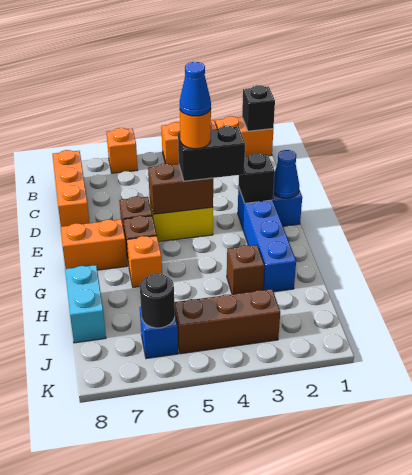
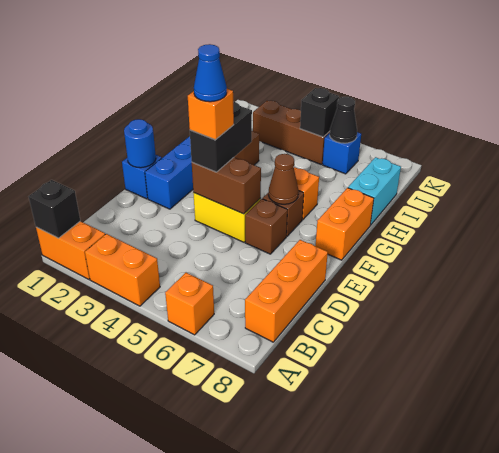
blue cone E1 level 2 -> blue round brick E1 level 2
black brick E2 level 2 -> black brick J5 level 2
black brick E3:E4 level 3 -> black brick E4:F4 level 3
orange round brick E4 level 4 -> orange brick E4 level 4
none -> brown cone F6 level 2
orange brick F7:F8 level 1 -> orange brick F8:G8 level 1
black round brick J6 level 2 -> black cone J6 level 2

